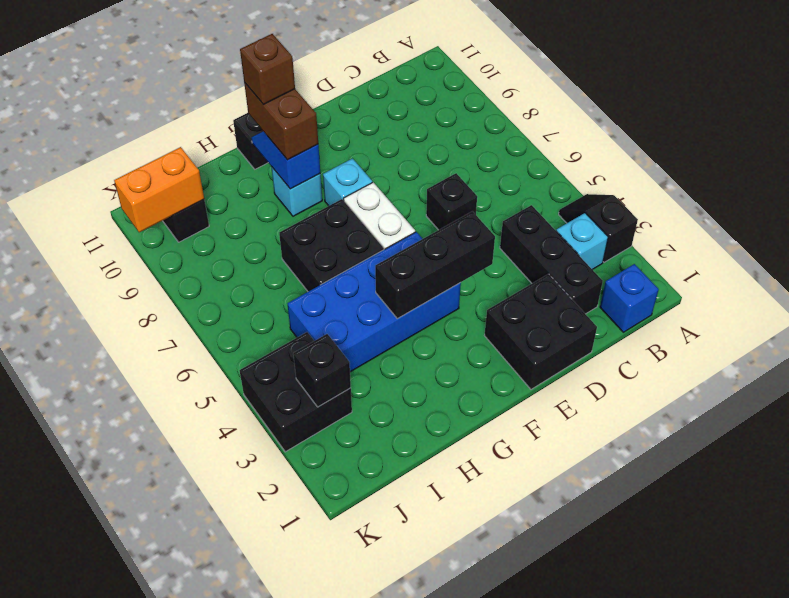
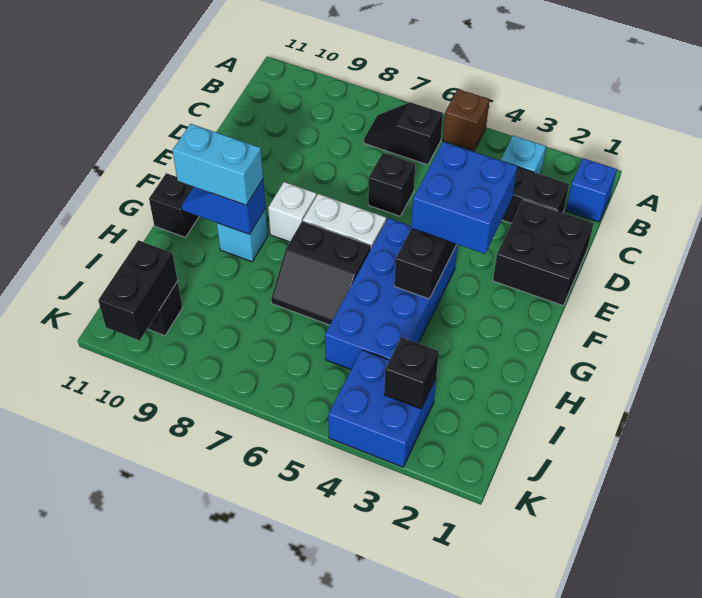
black slope A3:A4 level 1 top 3 -> black slope B6:B7 level 1 top 6
none -> blue brick E3:F4 level 3
cyan brick F8 level 1 -> white brick F8 level 1
black brick G6:H7 level 1 -> black slope G6:H7 level 1 top G
brown brick G9:G10 level 3 -> cyan brick G9:G10 level 3
brown brick G10 level 4 -> brown brick A5 level 1
black brick J3:K4 level 1 -> blue brick J3:K4 level 1
orange brick J10:K10 level 2 -> black brick J10:K10 level 2

